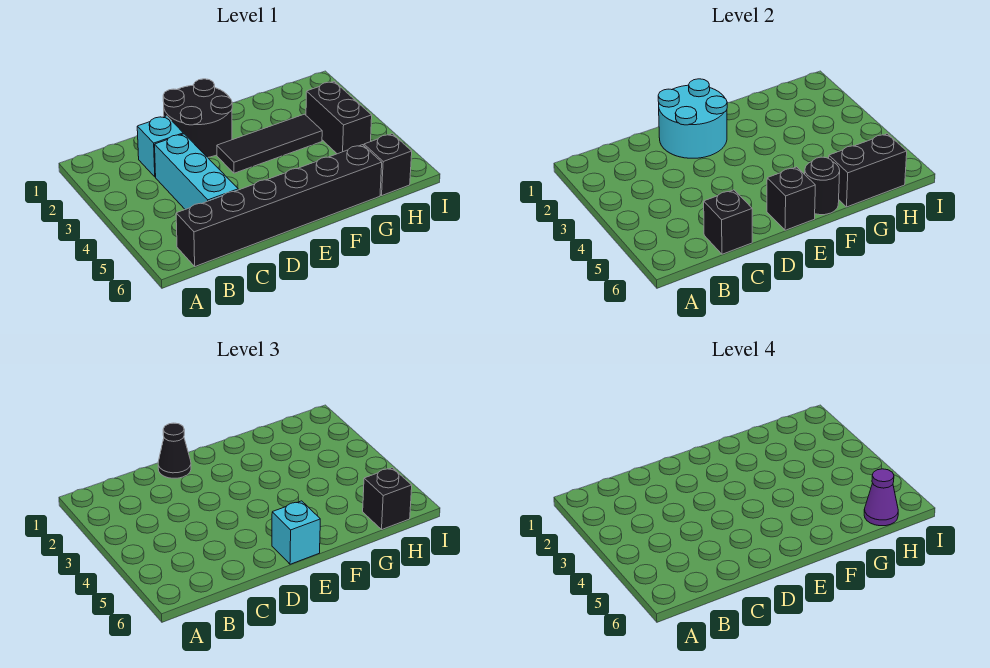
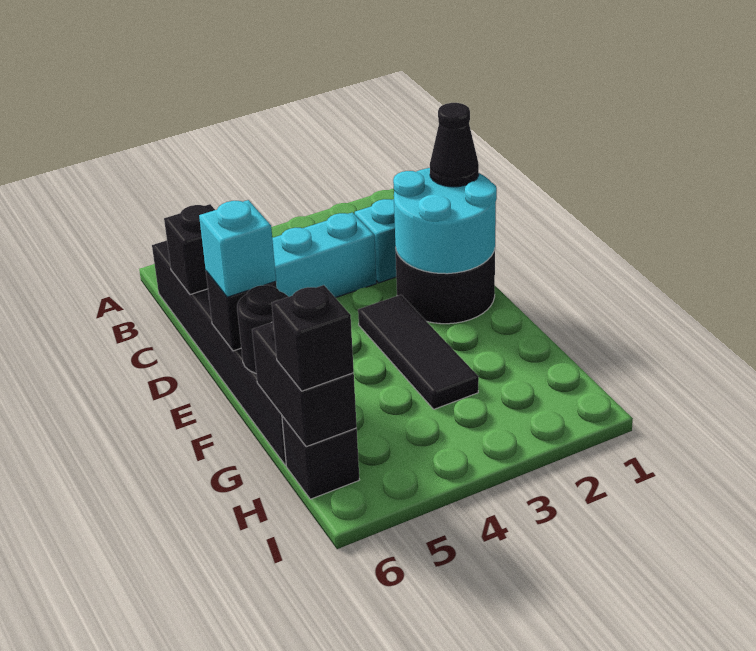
black brick H3:H4 level 1 -> none
purple cone H6 level 4 -> none

